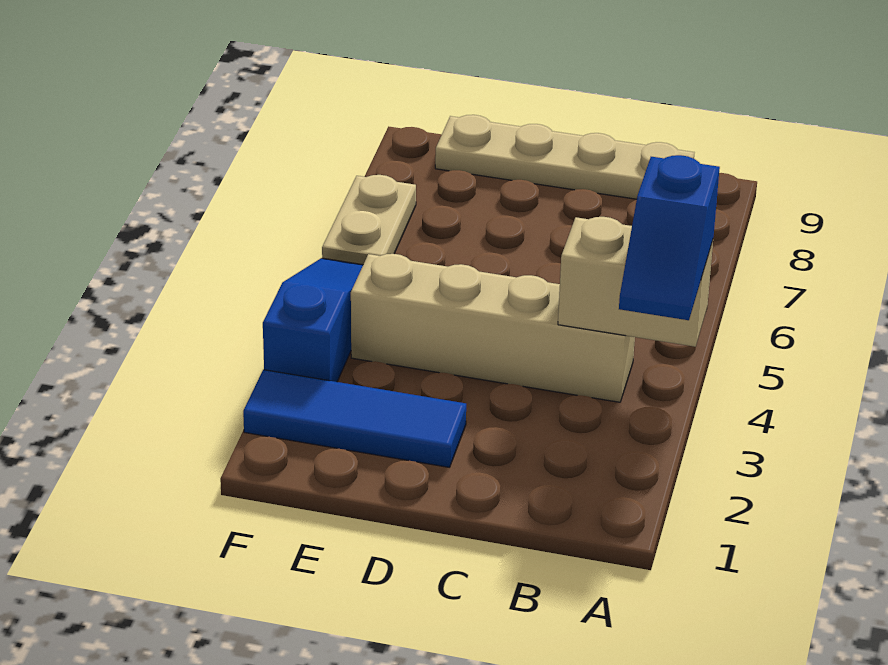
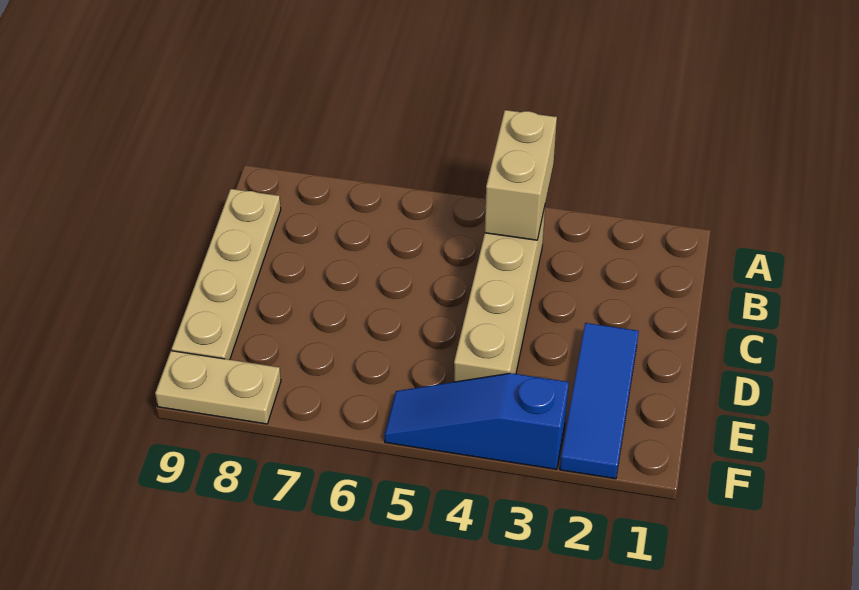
blue slope A3:A4 level 3 top 4 -> none
tan plate F6:F7 level 1 -> tan plate F8:F9 level 1

